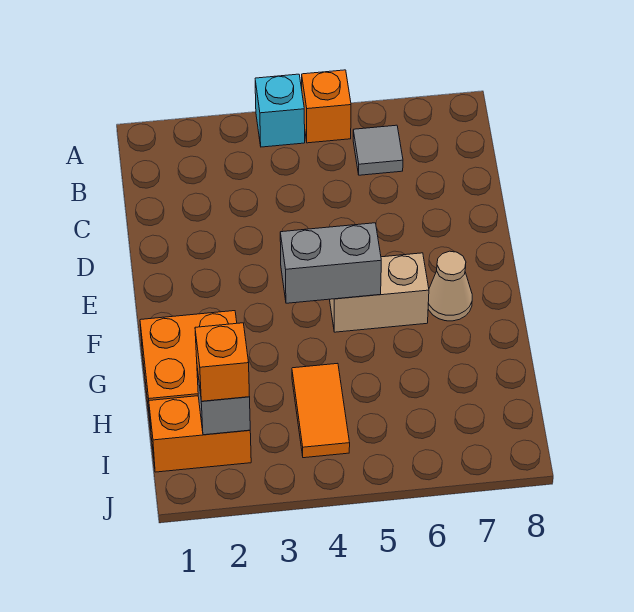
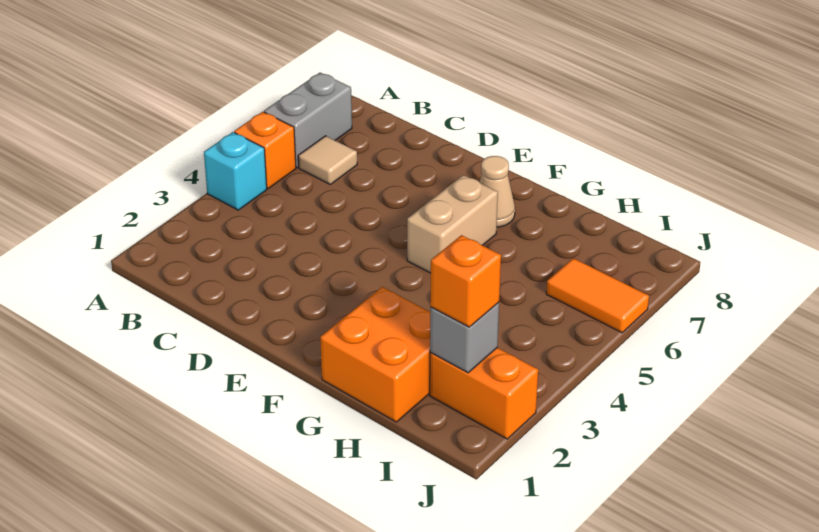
grey tile B6 level 1 -> tan tile B6 level 1
grey brick F4:F5 level 2 -> grey brick A6:A7 level 1
orange tile H4:I4 level 1 -> orange tile I6:J6 level 1
orange brick I1:I2 level 1 -> orange brick I2:J2 level 1

